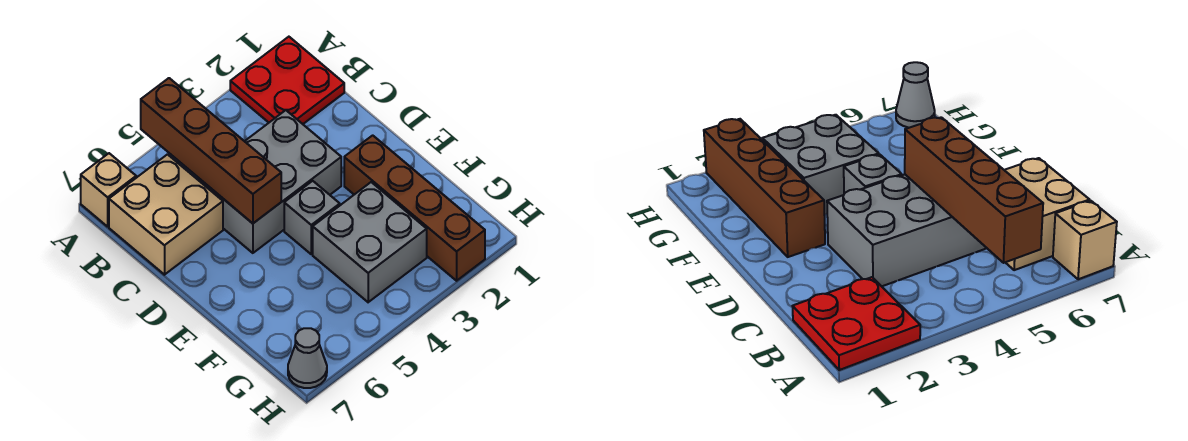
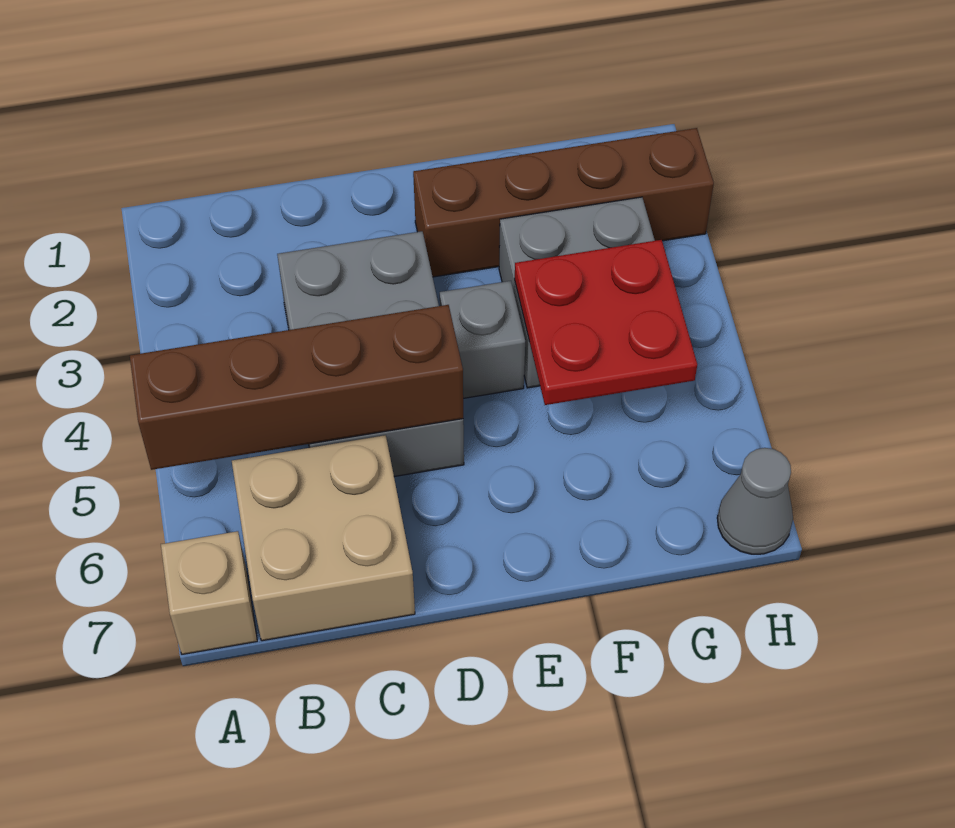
red plate A1:B2 level 1 -> red plate F4:G5 level 2

